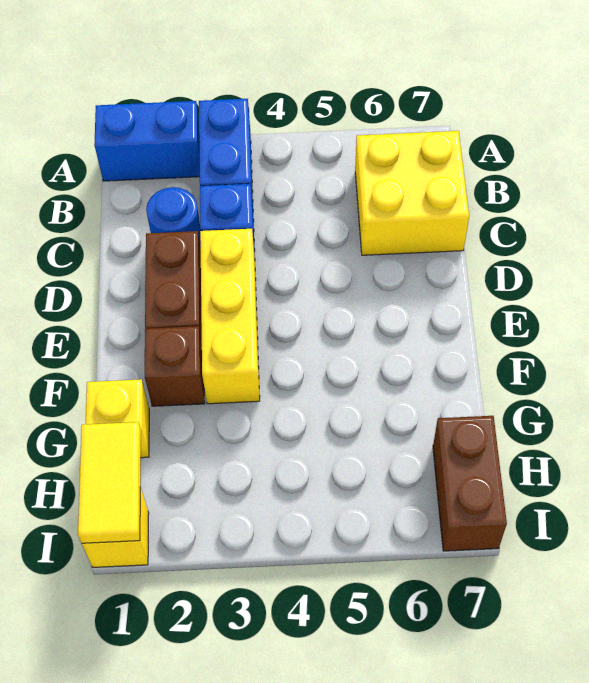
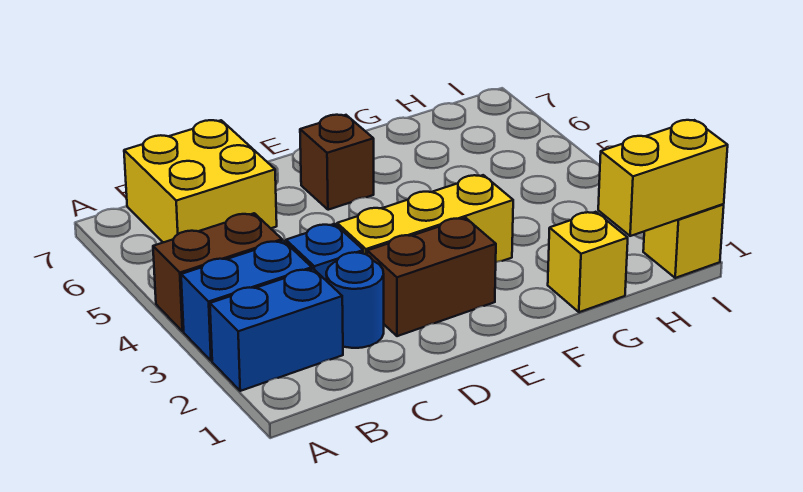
blue brick A1:A2 level 1 -> blue brick A2:B2 level 1
brown brick F2 level 1 -> brown brick E6 level 1
yellow tile H1:I1 level 2 -> yellow brick H1:I1 level 2
brown brick H7:I7 level 1 -> brown brick A4:B4 level 1

